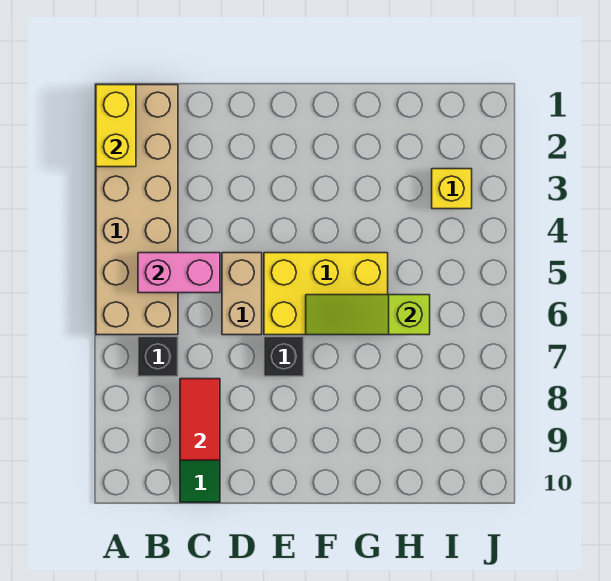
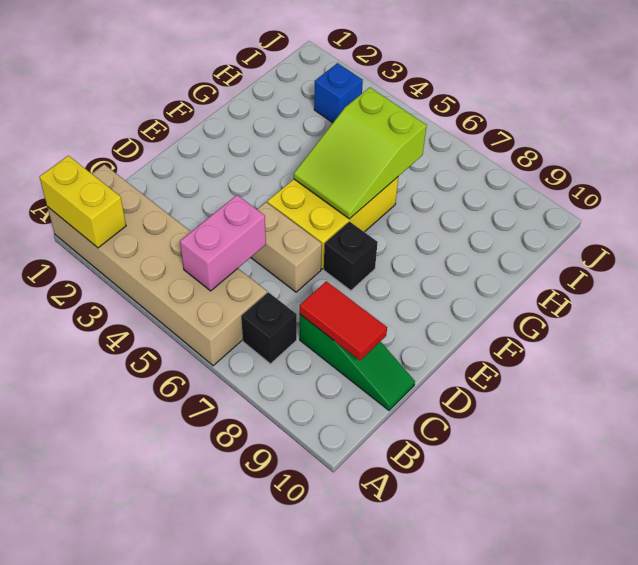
lime slope F6:H6 level 2 top H -> lime slope F5:H6 level 2 top H
yellow brick I3 level 1 -> blue brick I3 level 1

